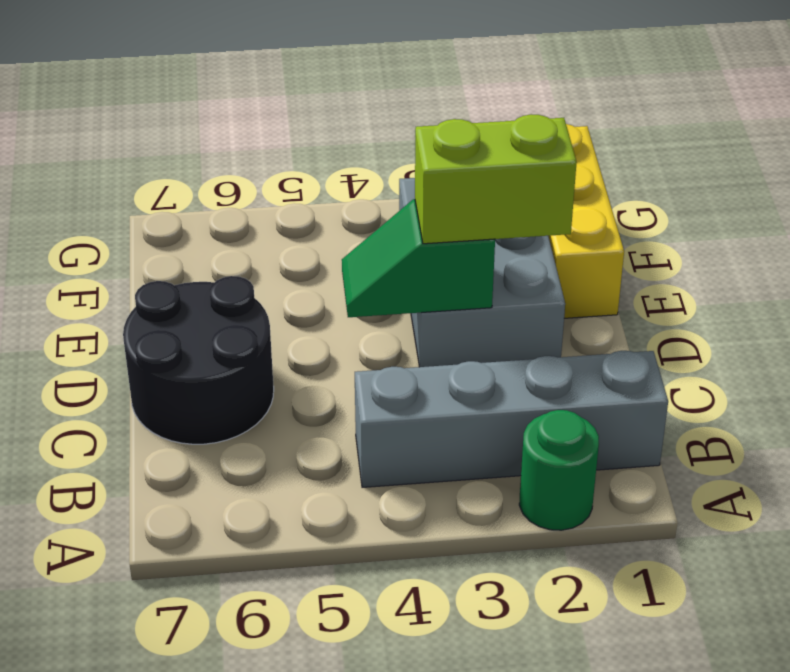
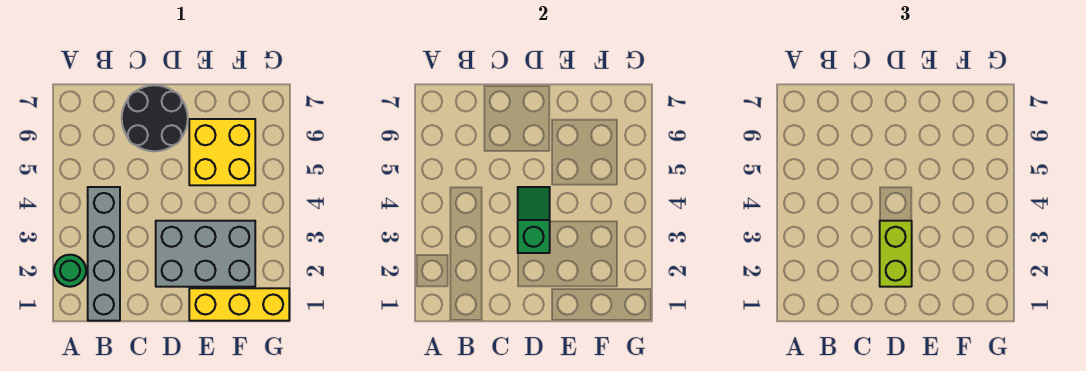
none -> yellow brick E5:F6 level 1

